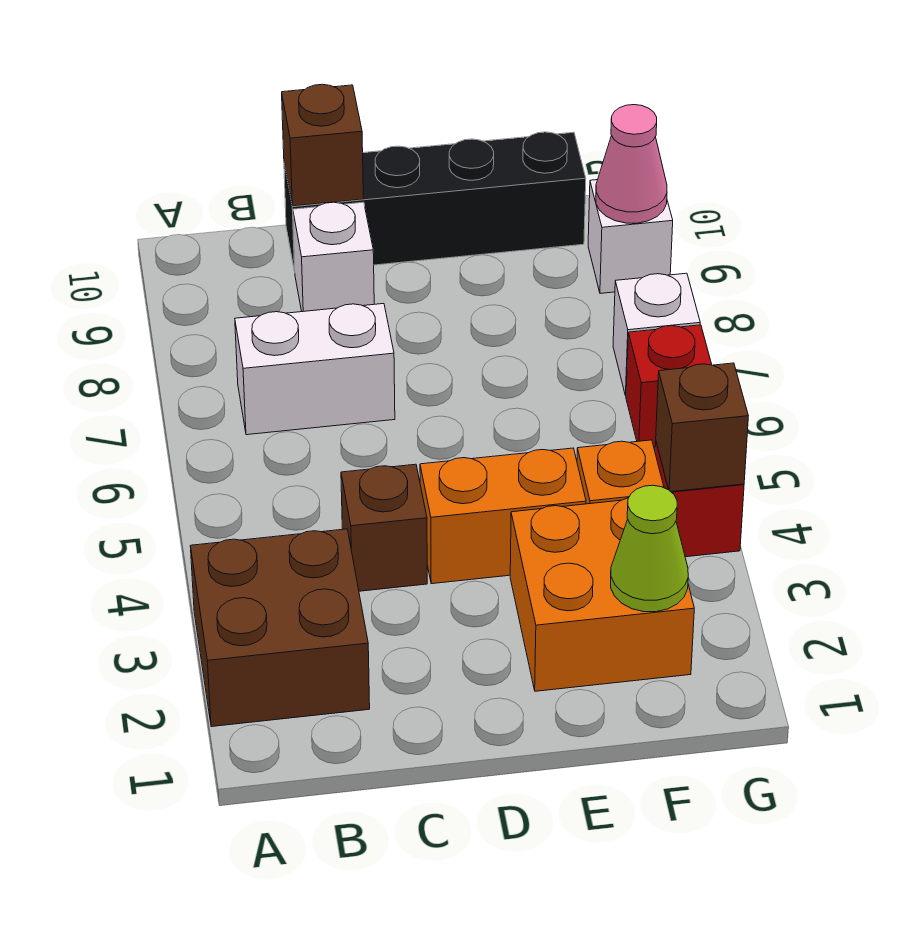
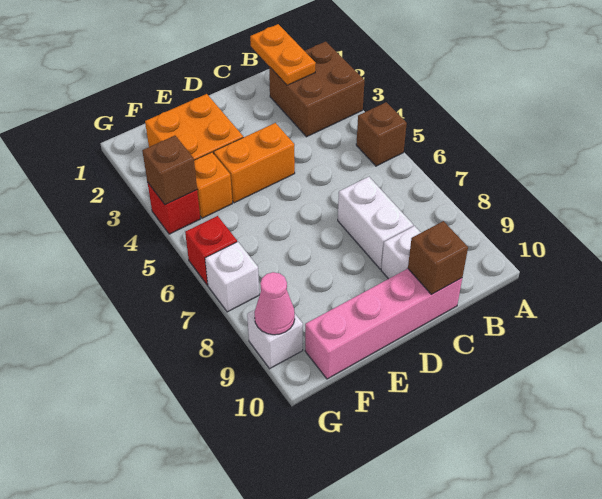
none -> orange plate B1:B2 level 2
white brick B7:C7 level 1 -> white brick C7:C8 level 1
brown brick C4 level 1 -> brown brick A5 level 1
black brick C10:F10 level 1 -> pink brick C10:F10 level 1
lime cone F2 level 2 -> none

